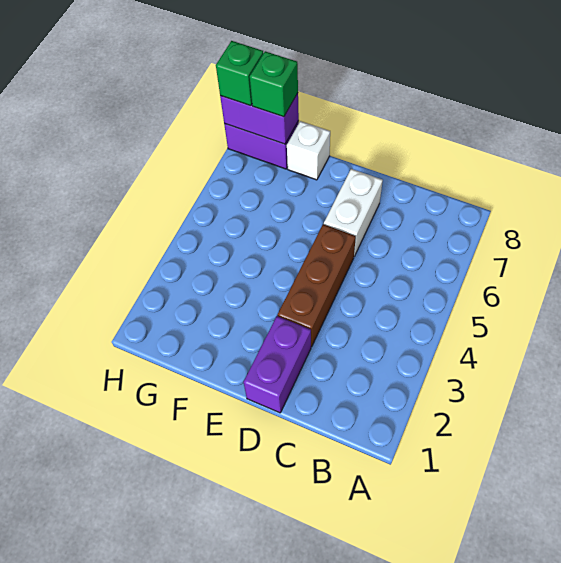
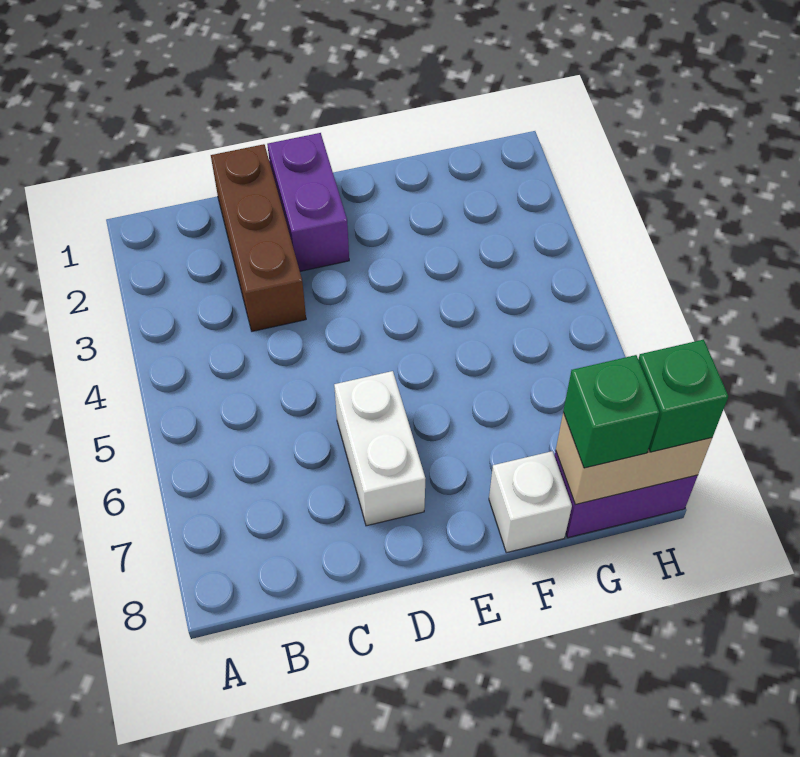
brown brick D3:D5 level 1 -> brown brick C1:C3 level 1
purple brick G8:H8 level 2 -> tan brick G8:H8 level 2

